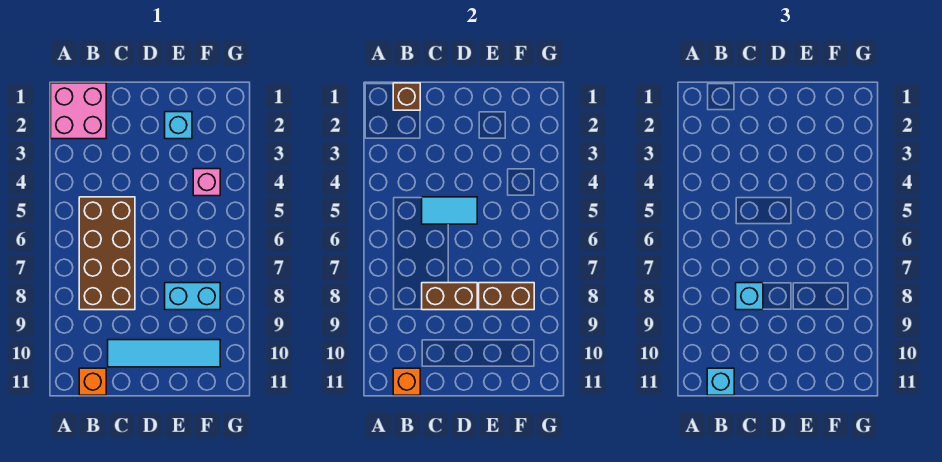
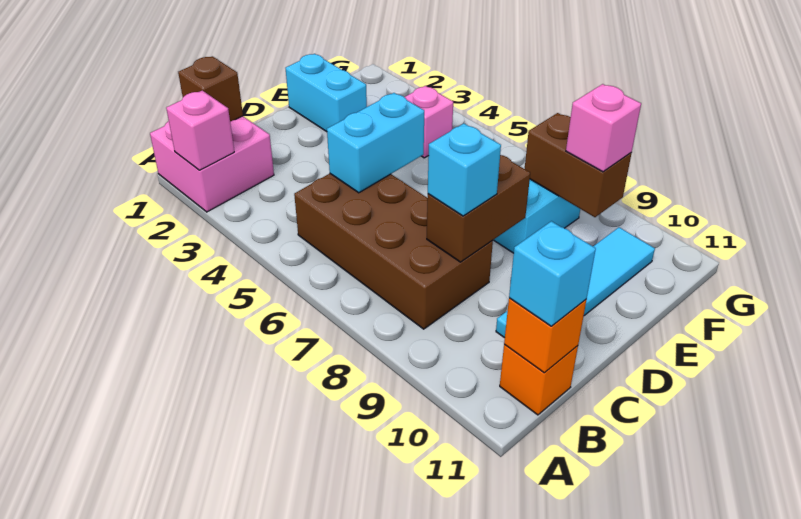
none -> pink brick A2 level 2
cyan tile C5:D5 level 2 -> cyan brick C5:D5 level 2
cyan brick E2 level 1 -> cyan brick E1:E2 level 1
brown brick E8:F8 level 2 -> brown brick F8:F9 level 2
none -> pink brick F9 level 3

